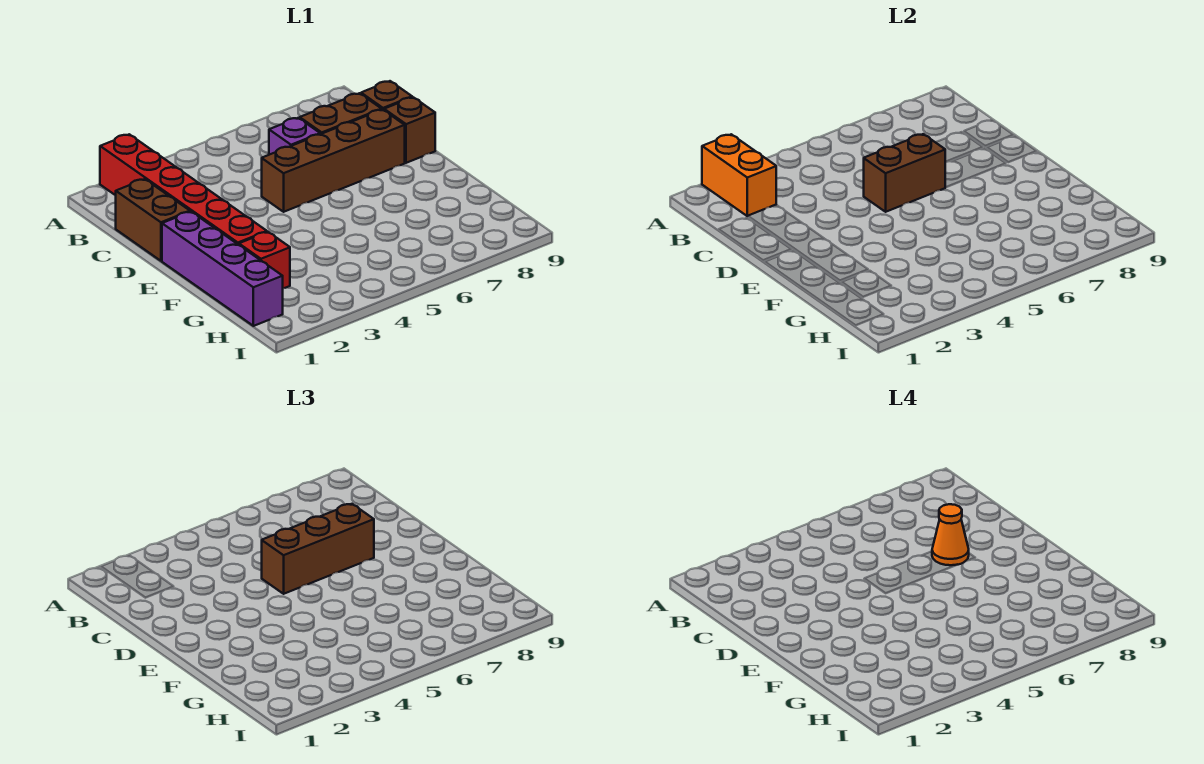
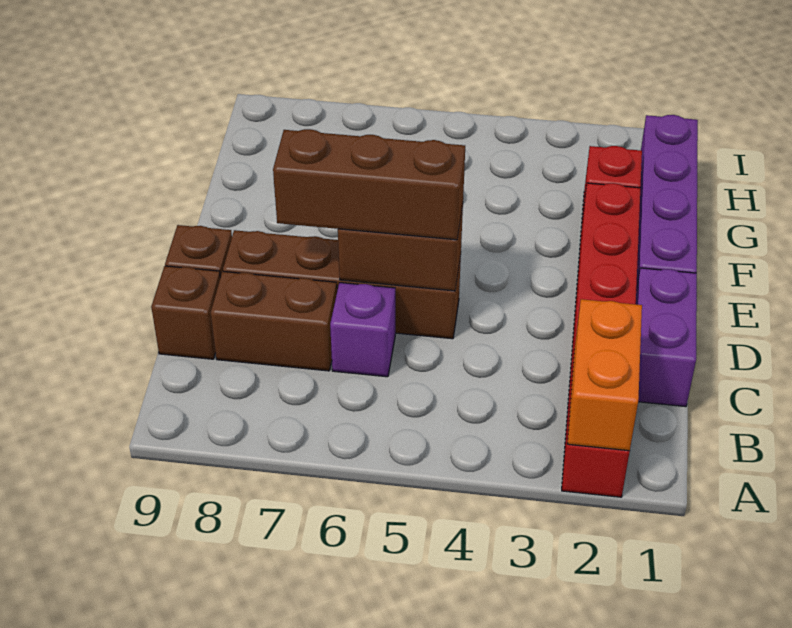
brown brick C1:D1 level 1 -> purple brick C1:D1 level 1
orange cone D7 level 4 -> none

